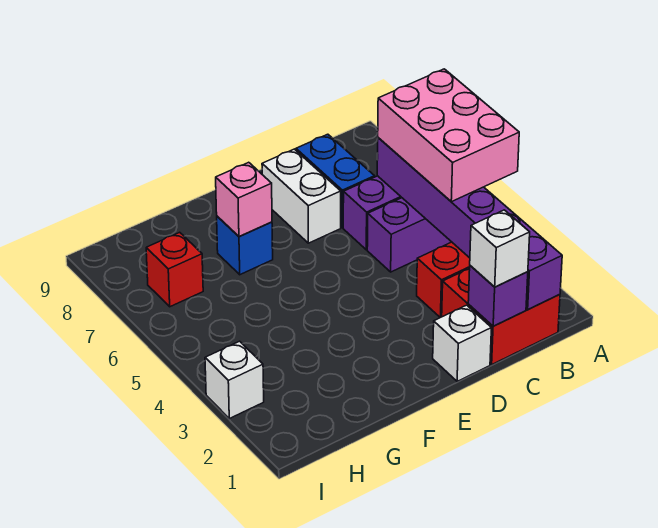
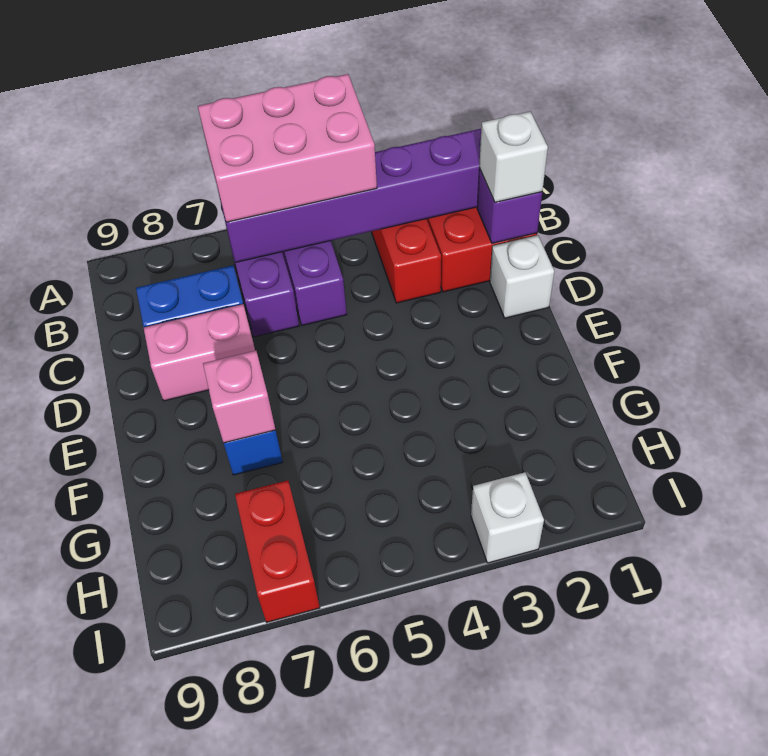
white brick D7:D8 level 1 -> pink brick D7:D8 level 1
red brick H7 level 1 -> red brick H7:I7 level 1

